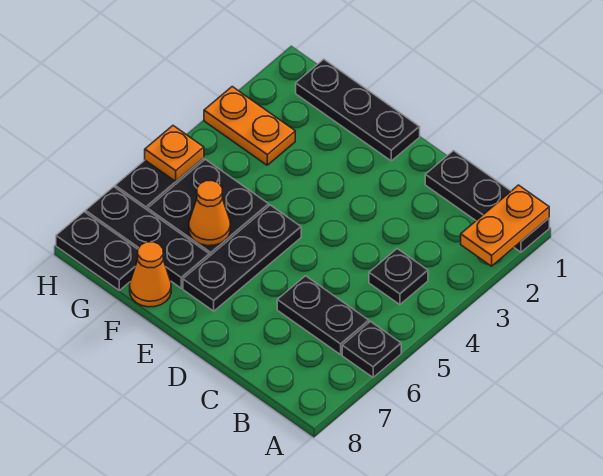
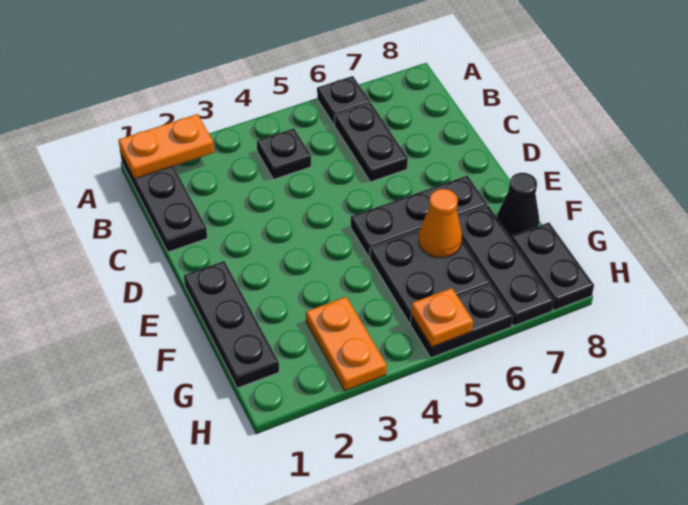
orange cone F8 level 1 -> black cone F8 level 1

